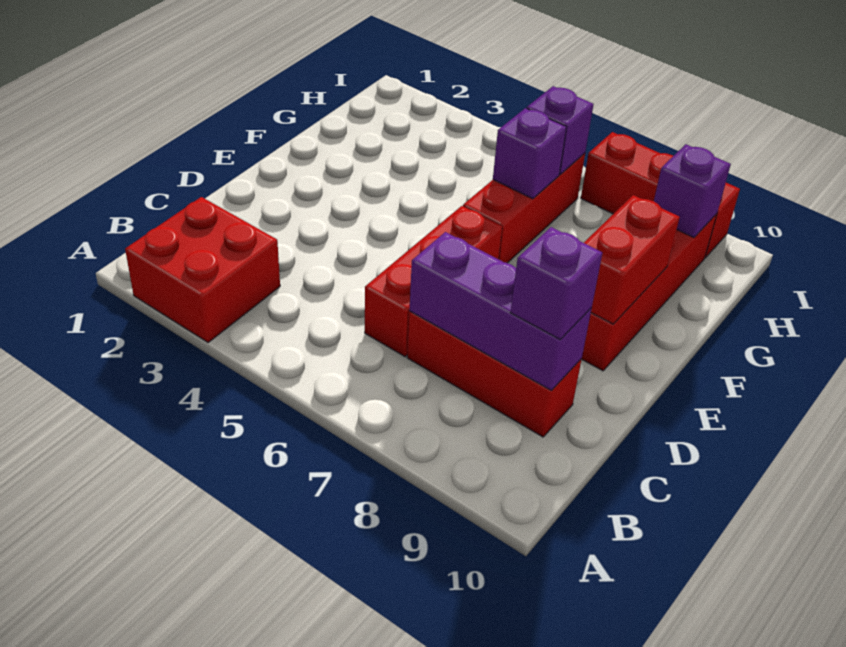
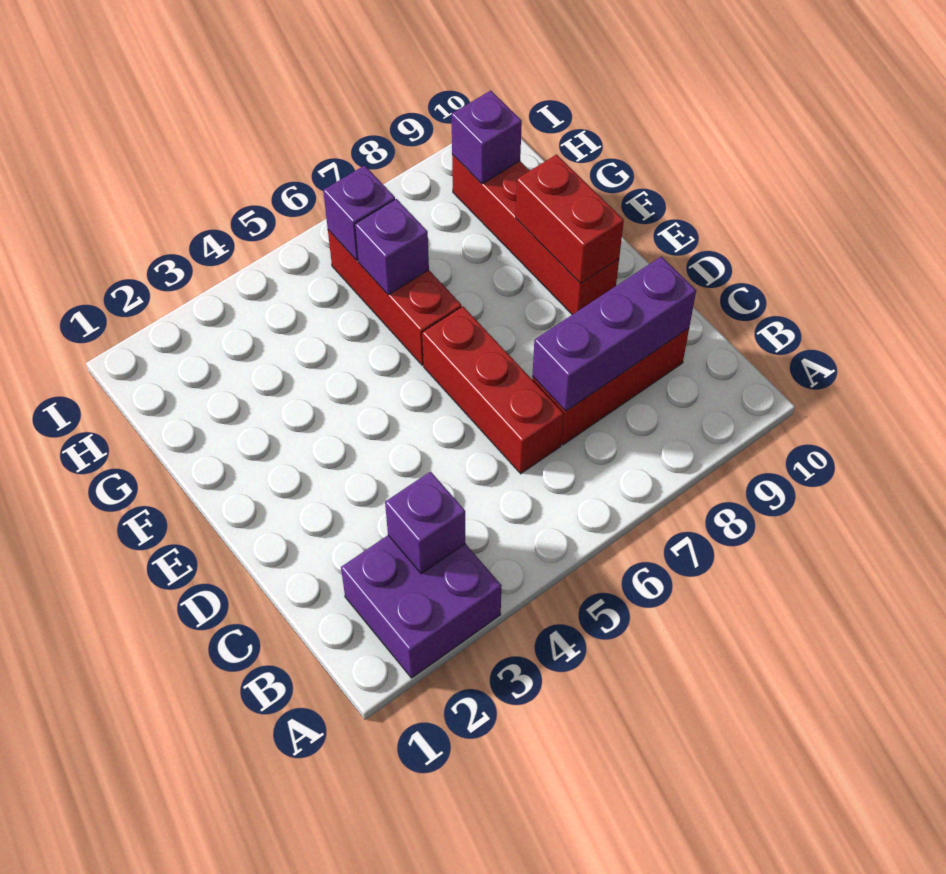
red brick A2:B3 level 1 -> purple brick A2:B3 level 1
purple brick C9 level 3 -> purple brick B3 level 2
red brick I7:I9 level 1 -> none

